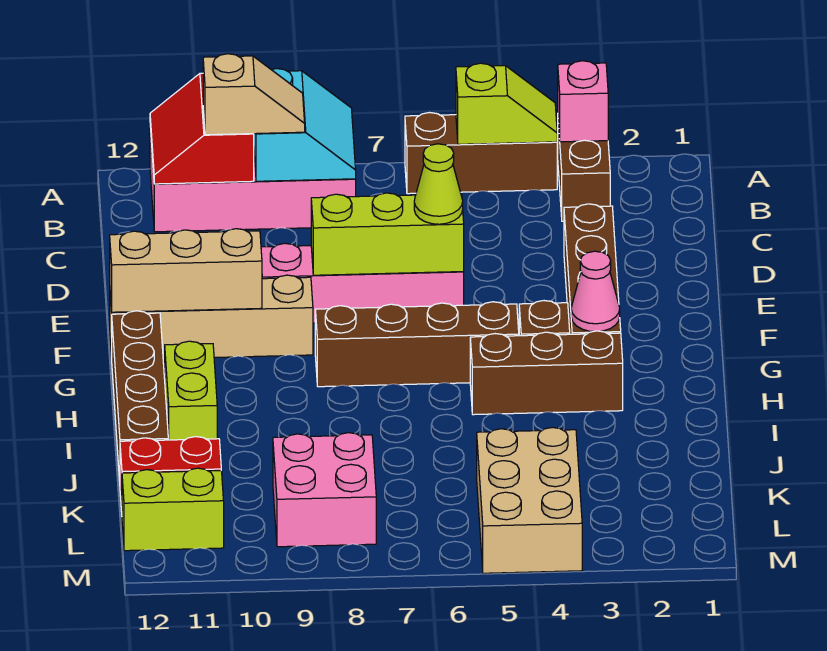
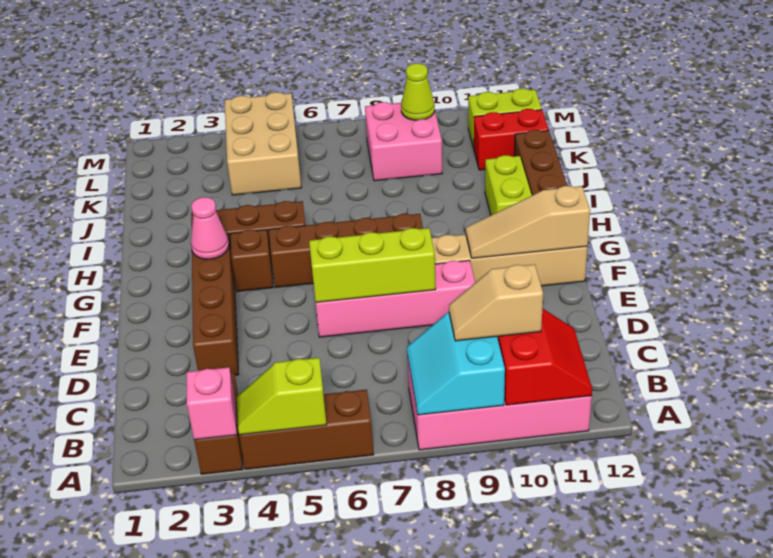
lime cone E6 level 3 -> lime cone L9 level 2
tan brick F10:F12 level 2 -> tan slope F10:F12 level 2 top 12

